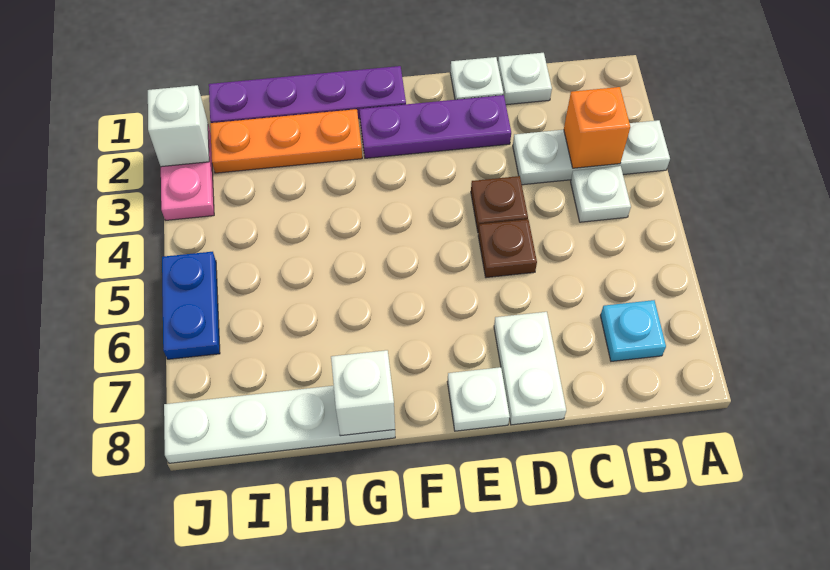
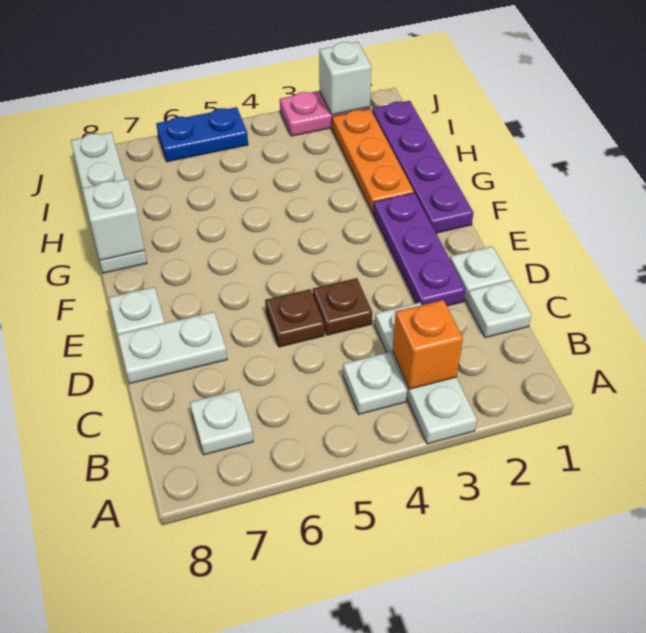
cyan plate B7 level 1 -> white plate B7 level 1

